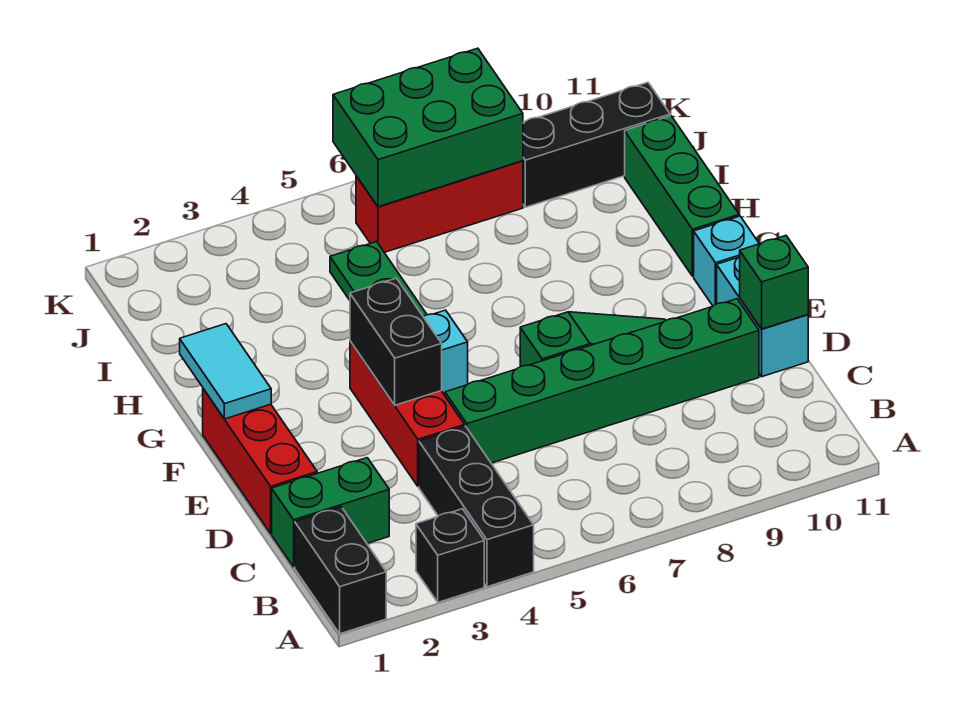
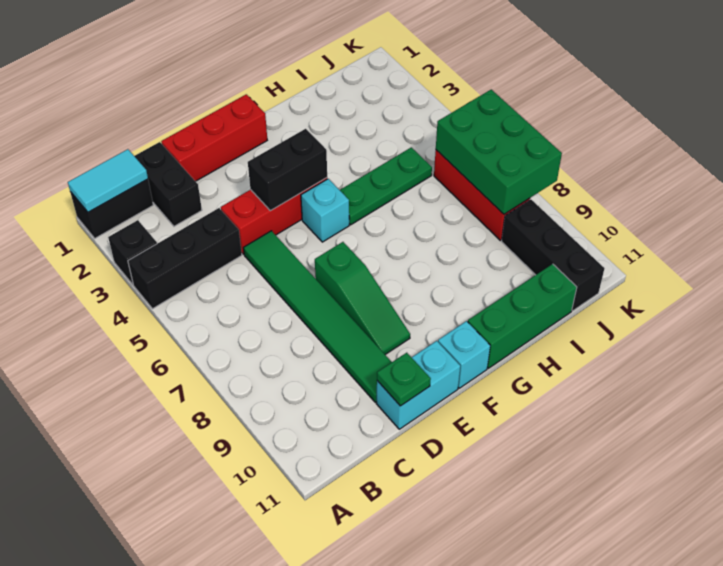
green brick C1:C2 level 1 -> black brick C1:C2 level 1
green brick D5:D10 level 1 -> green tile D5:D10 level 1
green brick D11 level 2 -> green plate D11 level 2
cyan tile F1:G1 level 2 -> cyan tile A1:B1 level 2

